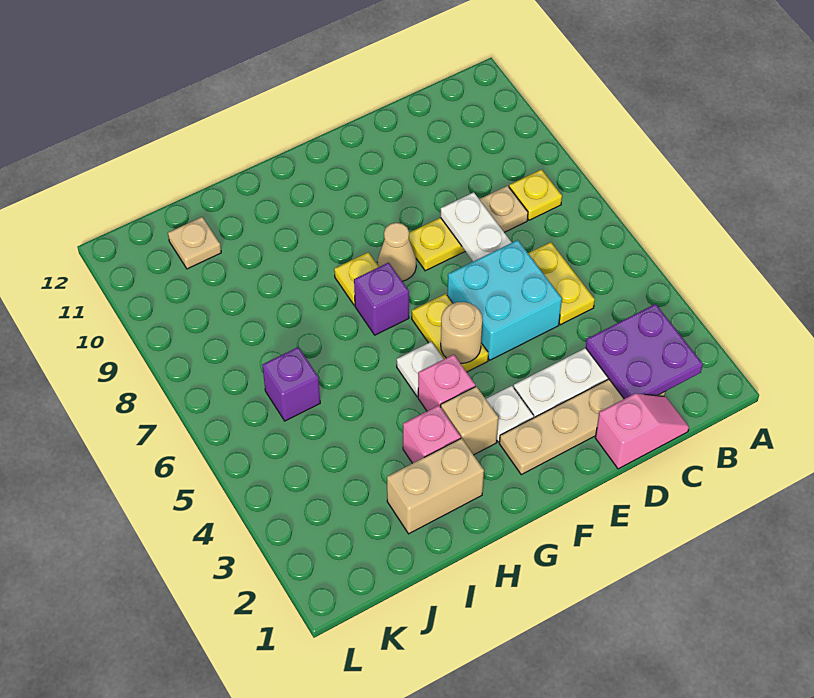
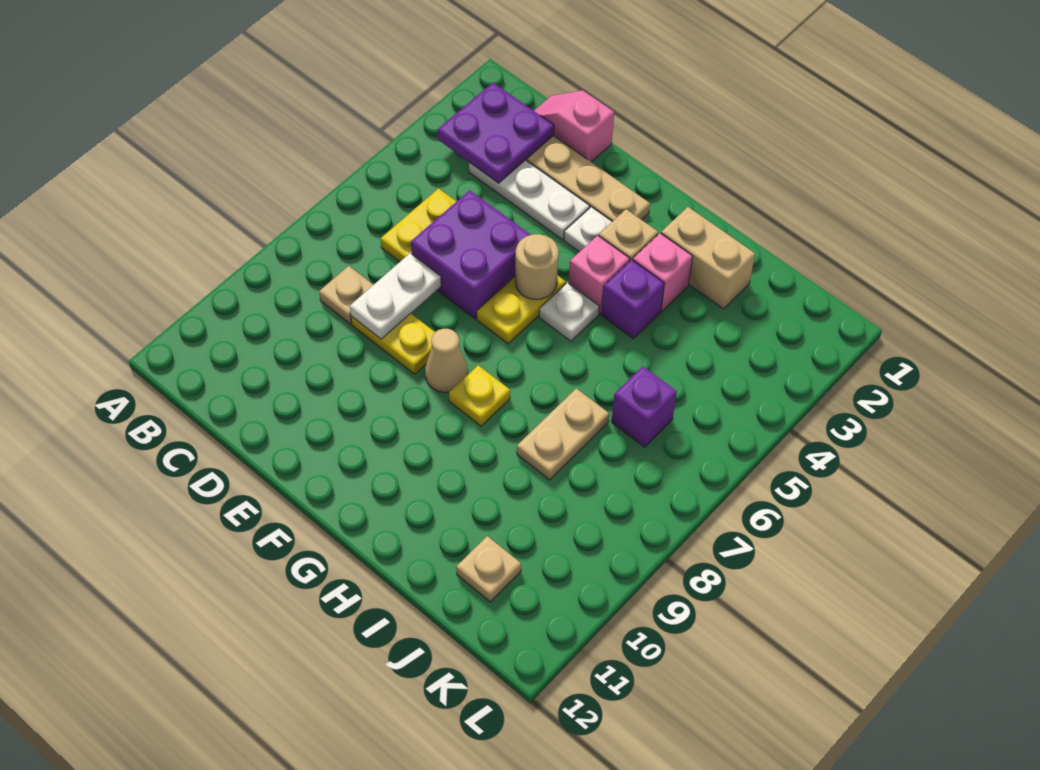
yellow plate B8 level 1 -> none
cyan brick D5:E6 level 1 -> purple brick D5:E6 level 1
purple brick G7 level 1 -> purple brick H4 level 1
none -> tan plate I7:I8 level 1

